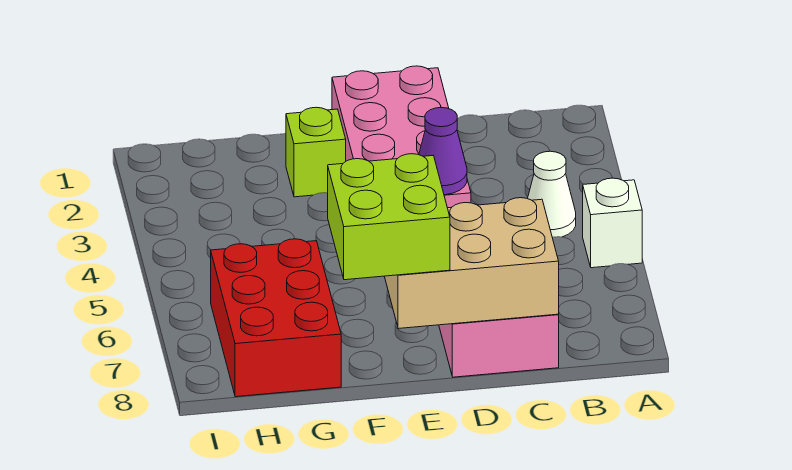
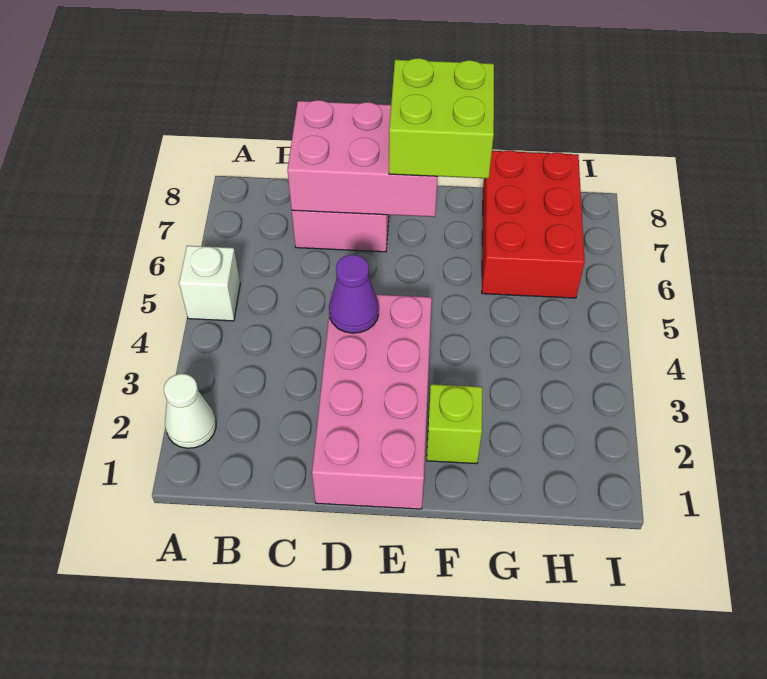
white cone B4 level 1 -> white cone A2 level 1
tan brick C7:E8 level 2 -> pink brick C7:E8 level 2

